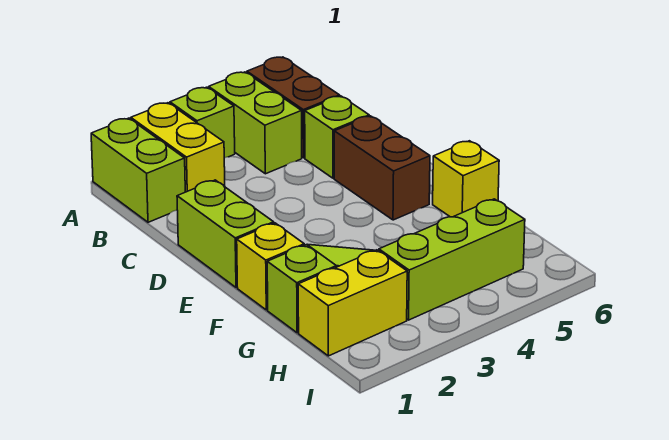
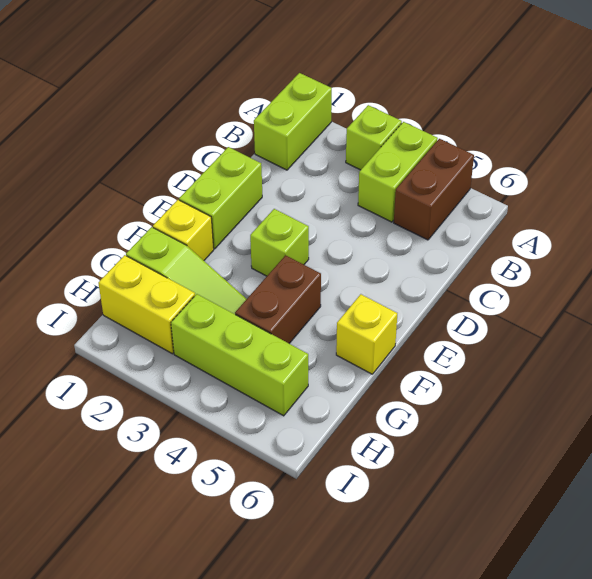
yellow brick A2:B2 level 1 -> none
lime brick C5 level 1 -> lime brick E3 level 1
brown brick D5:E5 level 1 -> brown brick F4:G4 level 1

